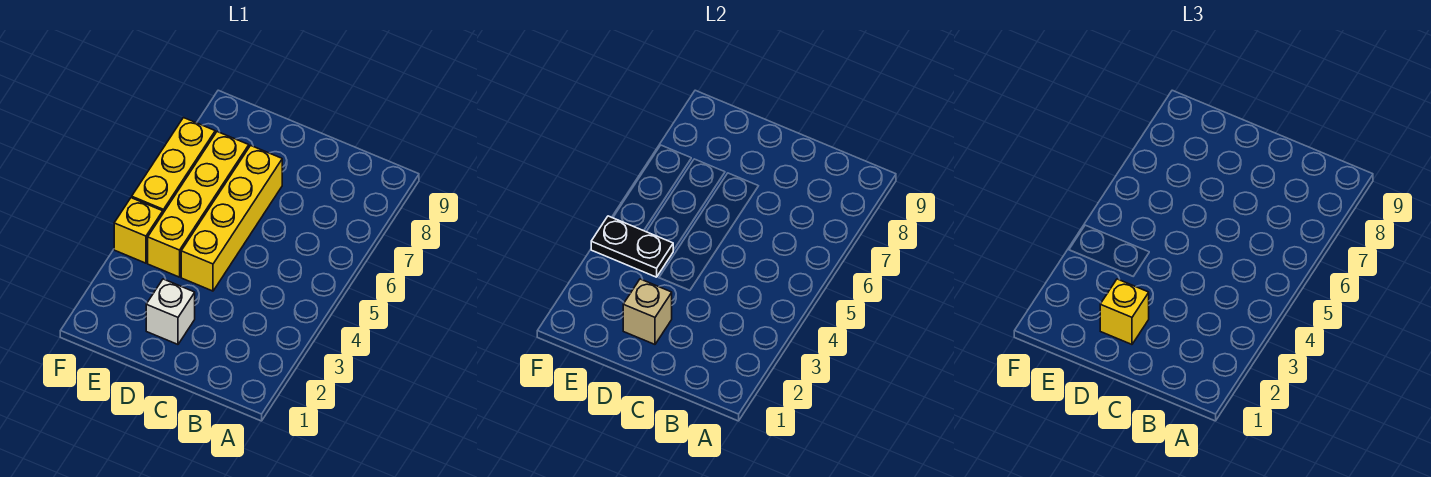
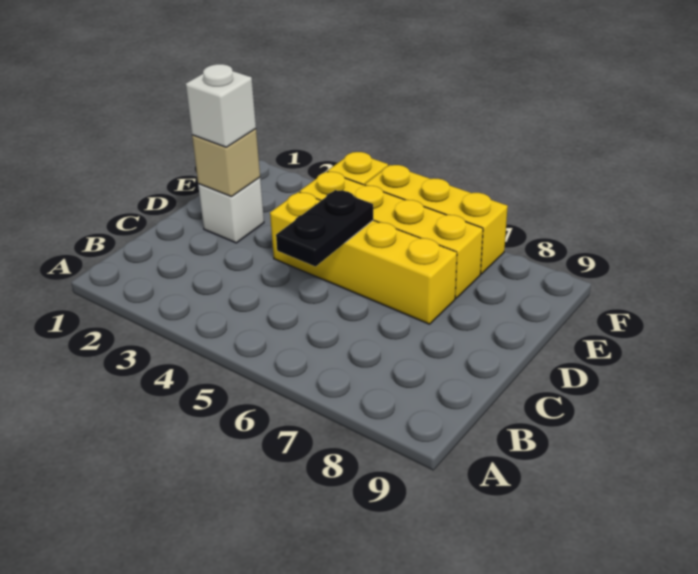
yellow brick D2 level 3 -> white brick D2 level 3
black plate E4:F4 level 2 -> black plate C5:D5 level 2

